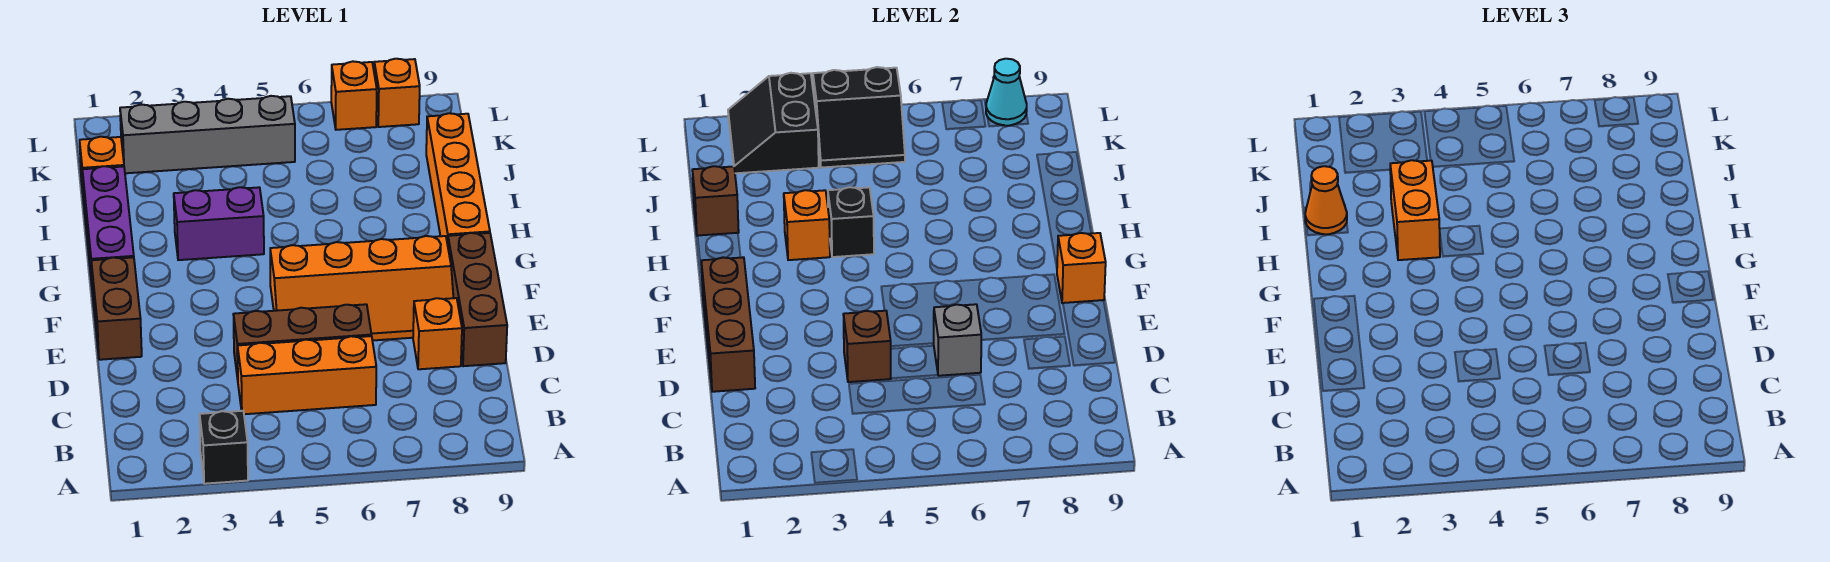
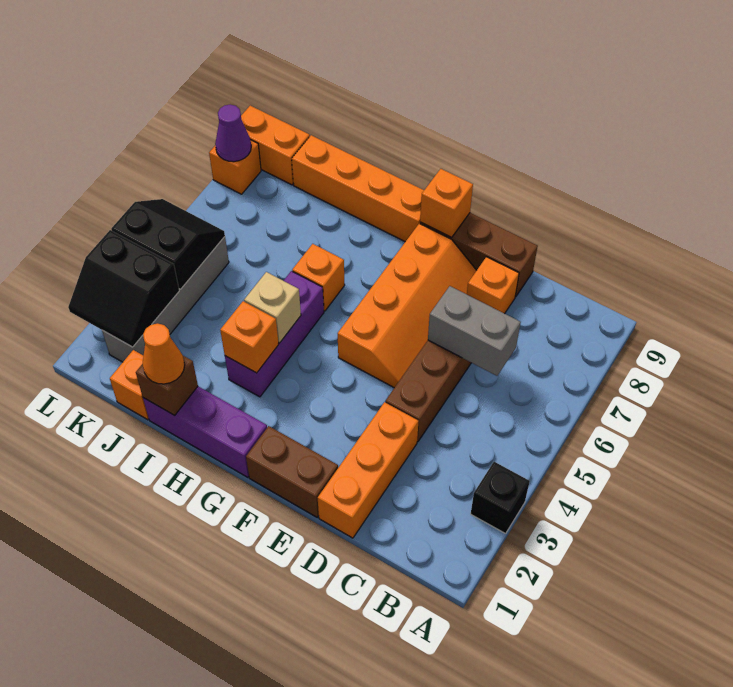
orange brick C4:C6 level 1 -> orange brick D1:D3 level 1
brown brick D1:F1 level 2 -> none
brown brick D4 level 2 -> none
grey brick D6 level 2 -> grey brick C6:D6 level 2
purple brick H3:H4 level 1 -> purple brick H3:H5 level 1
orange brick H3:I3 level 3 -> orange brick K9:L9 level 1
black brick H4 level 2 -> tan brick H4 level 2
black slope K4:L5 level 2 top L -> black slope K4:L5 level 2 top 4
orange brick L7 level 1 -> orange brick H6 level 1
cyan cone L8 level 2 -> purple cone L8 level 2

